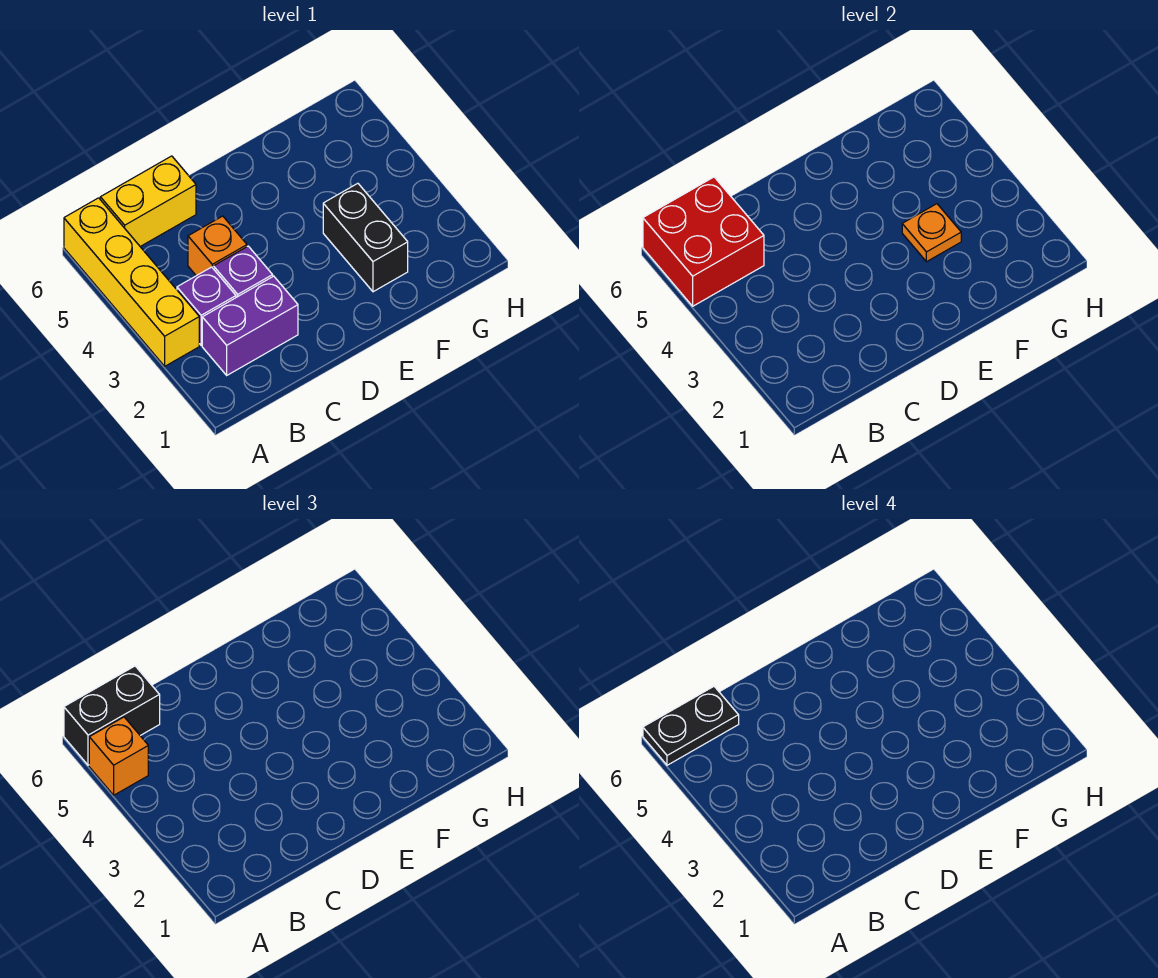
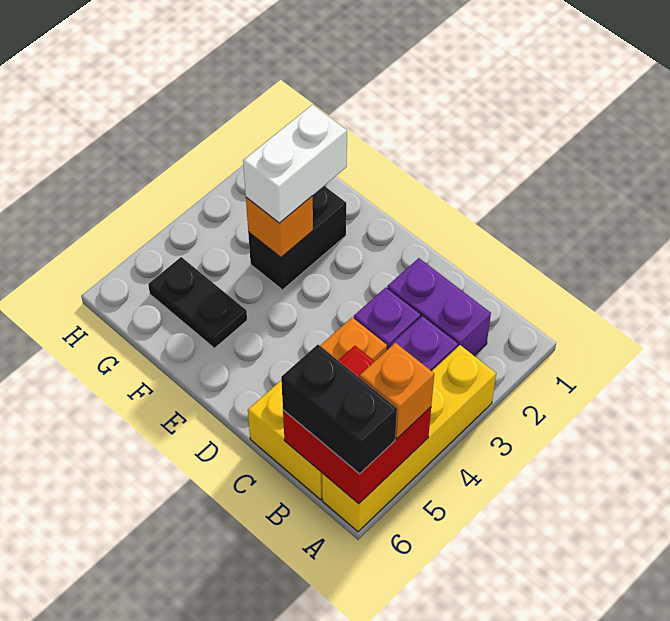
black plate A6:B6 level 4 -> black plate F5:G5 level 1
none -> white brick F2:F3 level 3
orange plate F3 level 2 -> orange brick F3 level 2

